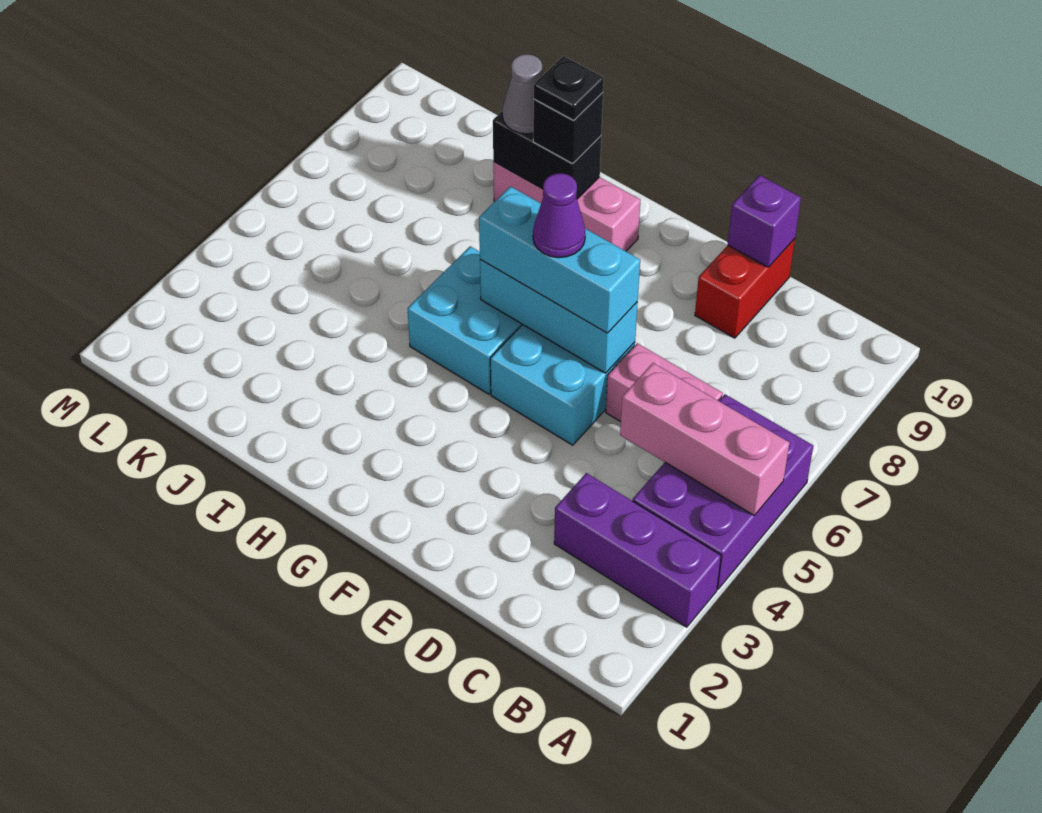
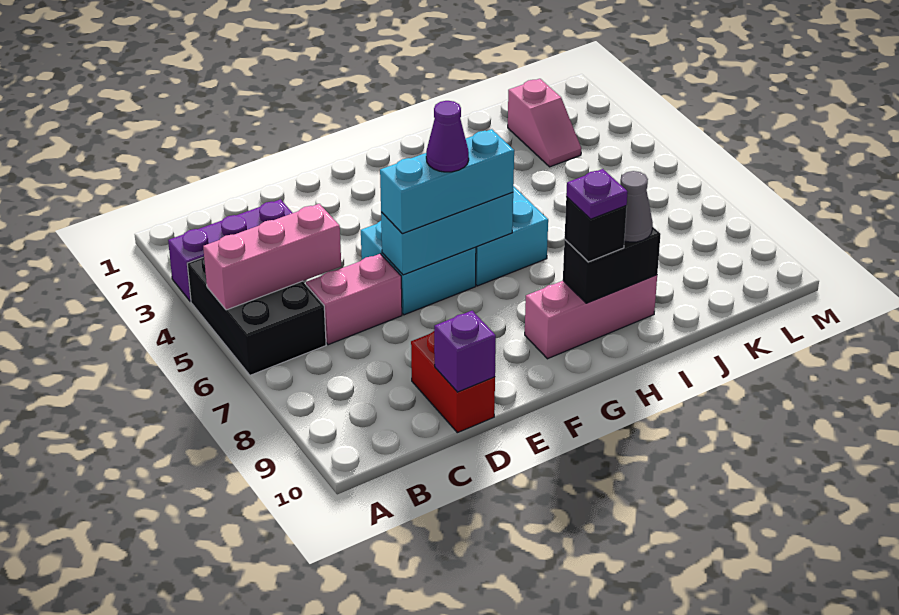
purple brick A4:B6 level 1 -> black brick A4:B6 level 1
black plate H9 level 4 -> purple plate H9 level 4
none -> pink slope K2:K3 level 1 top 2

